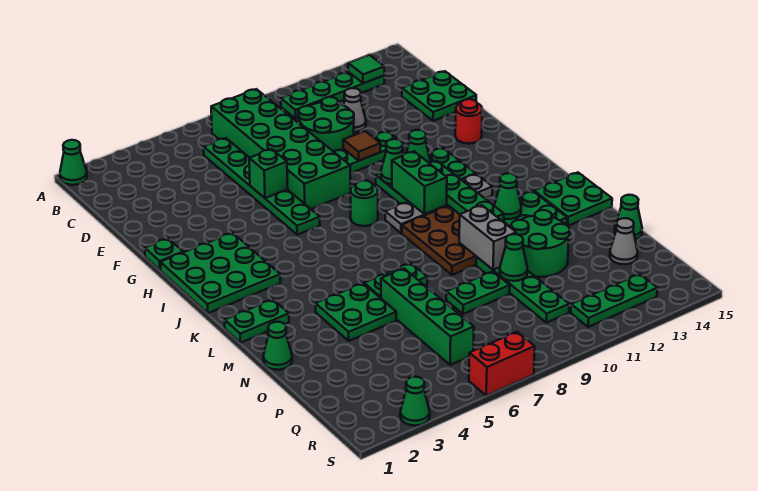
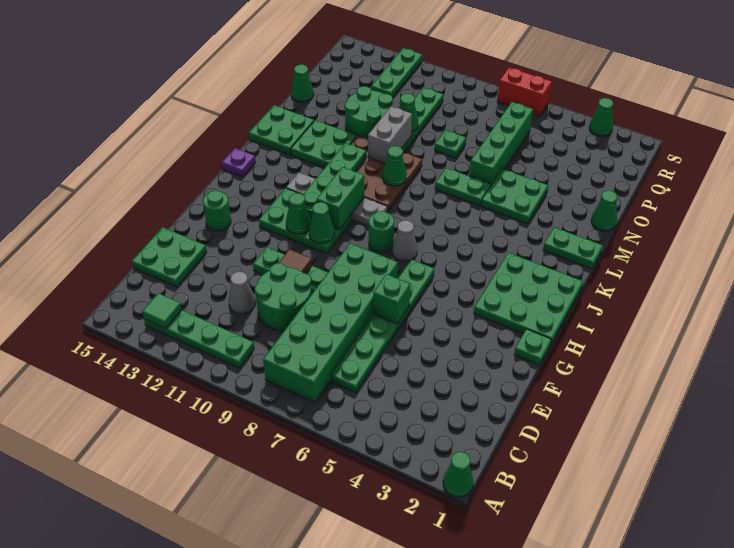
red round brick G14 level 1 -> green round brick G14 level 1
none -> purple plate J15 level 1
green cone L12 level 2 -> green cone L9 level 2
green plate O8:O9 level 1 -> green plate O8 level 1
grey cone P14 level 1 -> grey cone I7 level 1
green plate R11:R13 level 1 -> green plate Q12:S12 level 1

